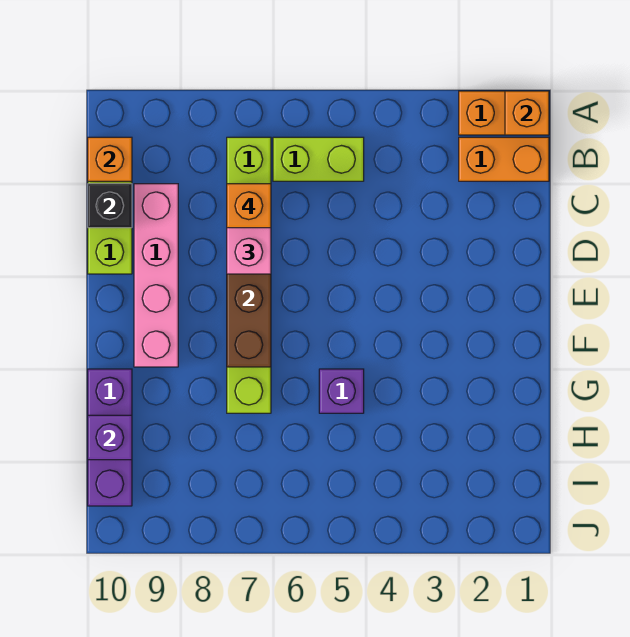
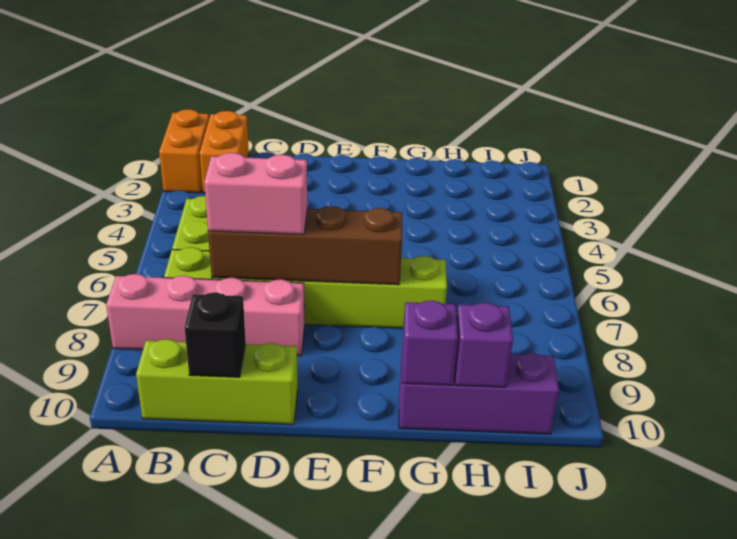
orange brick A1 level 2 -> none
orange brick B10 level 2 -> none
orange brick C7 level 4 -> none
pink brick C9:F9 level 1 -> pink brick A8:D8 level 1
purple brick G5 level 1 -> purple brick G10 level 2

